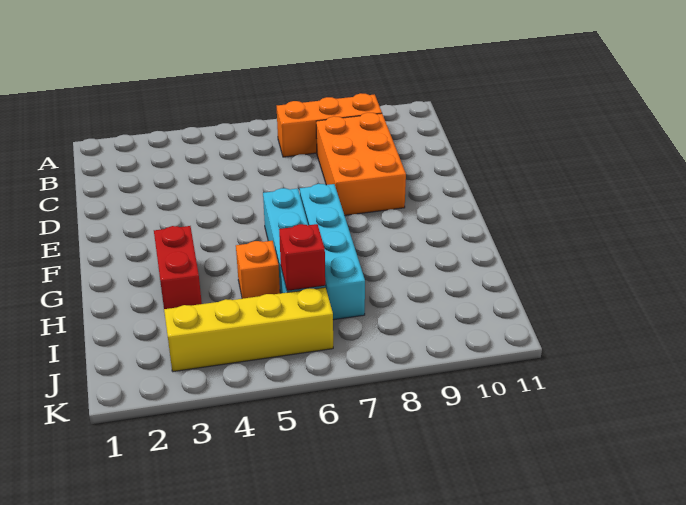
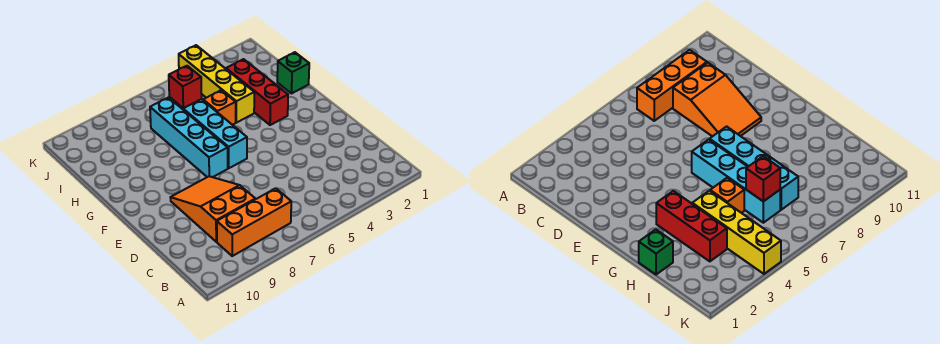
orange brick C8:E9 level 1 -> orange slope C8:E9 level 1 top C
red brick G3:H3 level 1 -> red brick G3:I3 level 1
none -> green brick H1 level 1
yellow brick J3:J6 level 1 -> yellow brick H4:K4 level 1

